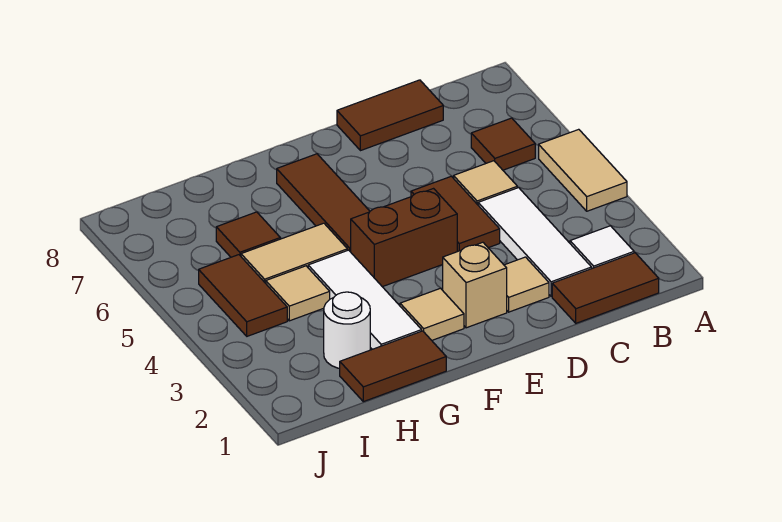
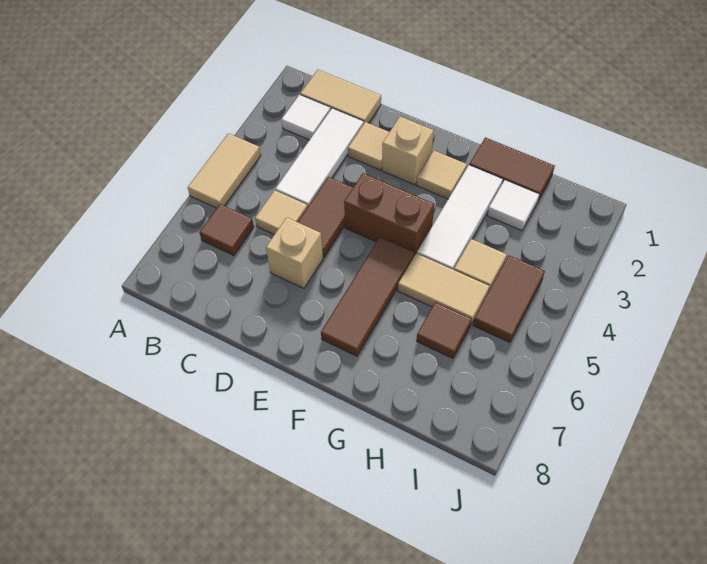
brown tile B1:C1 level 1 -> tan tile B1:C1 level 1
brown tile C8:D8 level 1 -> none
none -> tan brick D6 level 1
white round brick H2 level 1 -> white tile H2 level 1

